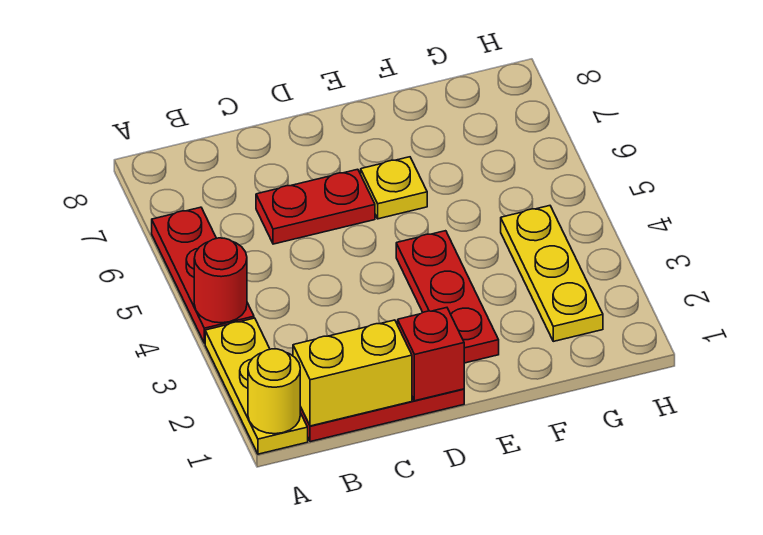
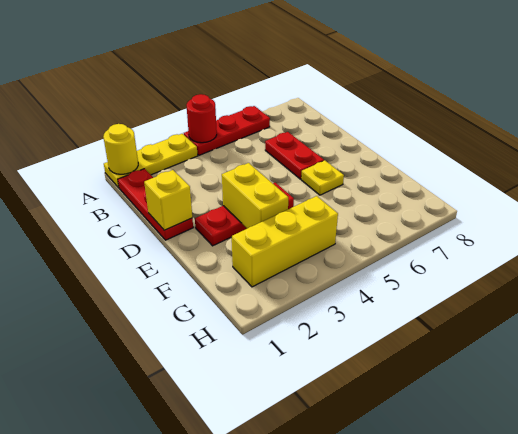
yellow brick B1:C1 level 2 -> yellow brick E3:F3 level 2
red brick D1 level 2 -> yellow brick D1 level 2
yellow plate G2:G4 level 1 -> yellow brick G2:G4 level 1

